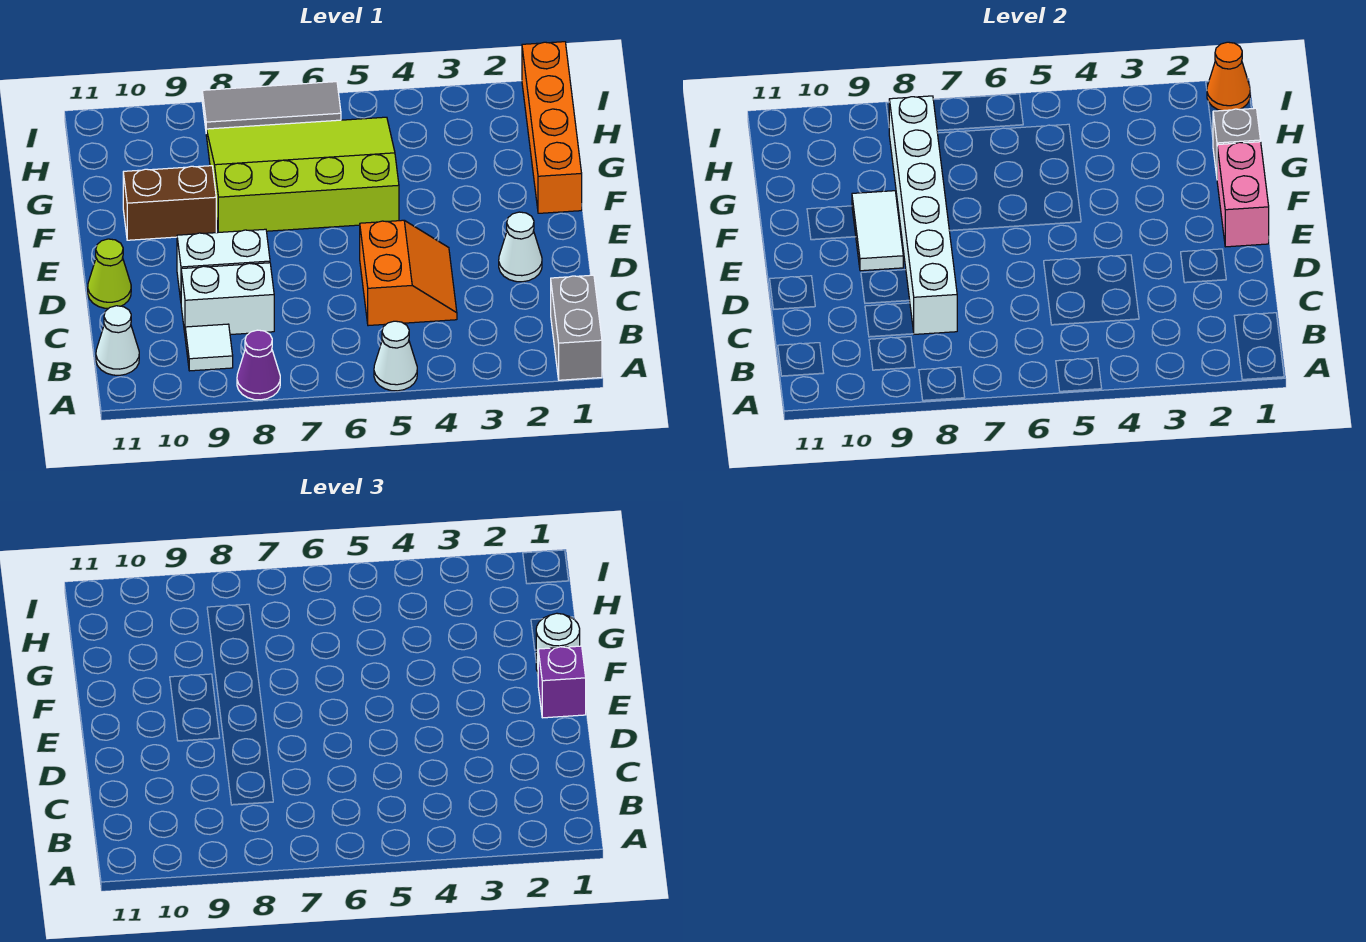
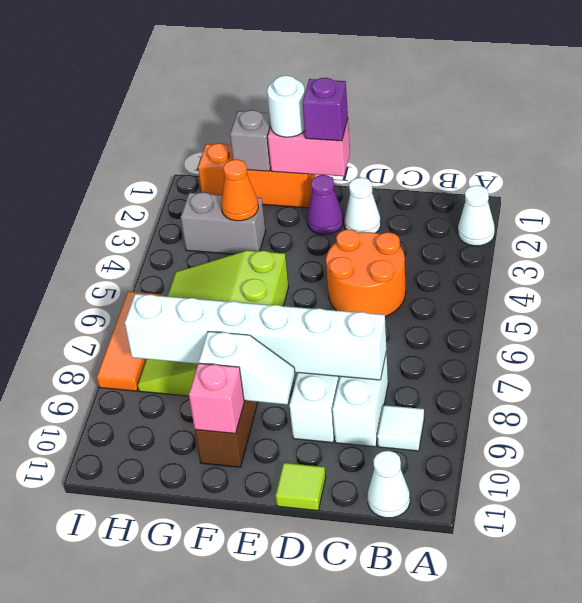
grey brick A1:B1 level 1 -> grey brick G3:H3 level 1
white cone A5 level 1 -> white cone A2 level 1
purple cone A8 level 1 -> purple cone E2 level 1
orange slope C4:D5 level 1 top 5 -> orange round brick C4:D5 level 1
lime cone D11 level 1 -> lime tile D11 level 1
white tile E9:F9 level 2 -> white slope E9:F9 level 2 top F
orange brick F1:I1 level 1 -> orange brick F1:H1 level 1
none -> pink brick F10 level 2
orange cone I1 level 2 -> orange cone G3 level 2
grey tile I6:I8 level 1 -> orange tile I6:I8 level 1

